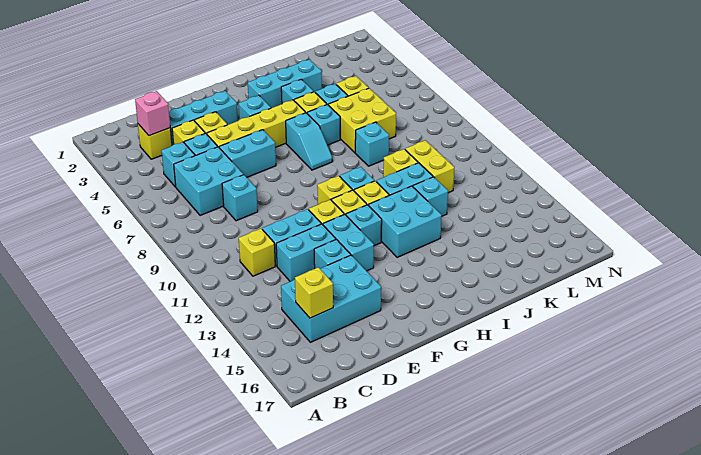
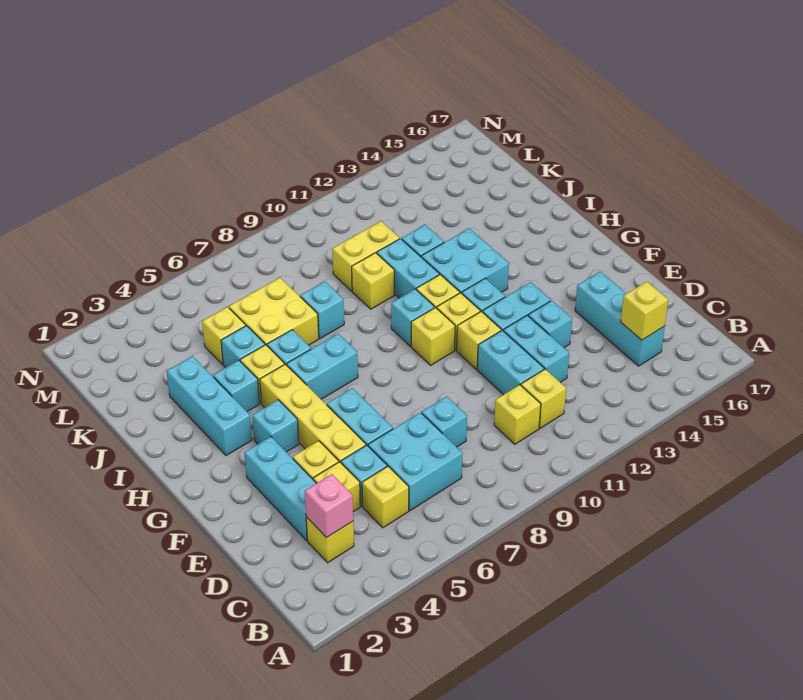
cyan brick C5 level 1 -> yellow brick C5 level 1
none -> yellow brick C10 level 1
cyan brick C14:E15 level 1 -> cyan brick C15:E15 level 1
cyan slope H6:H7 level 1 top 6 -> cyan brick H6:H7 level 1

